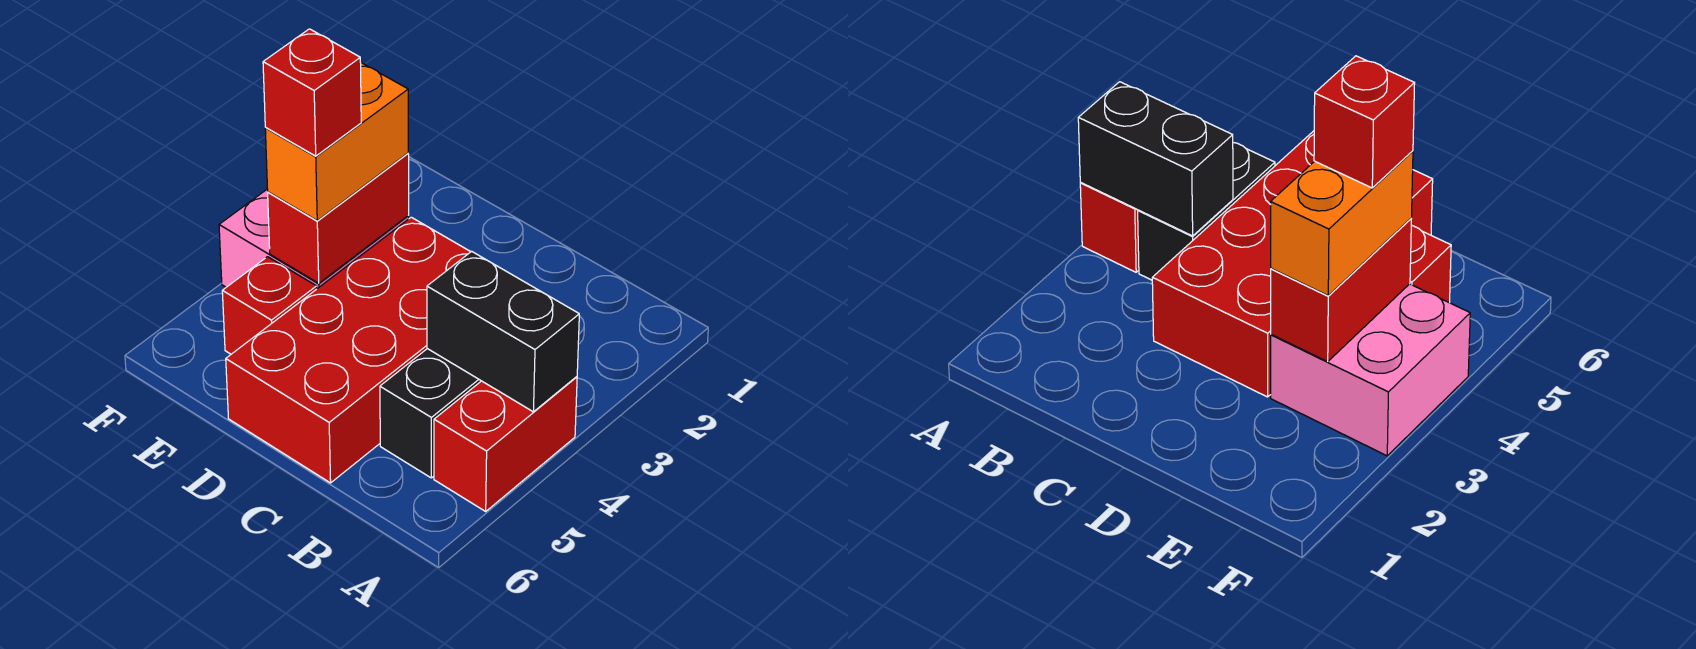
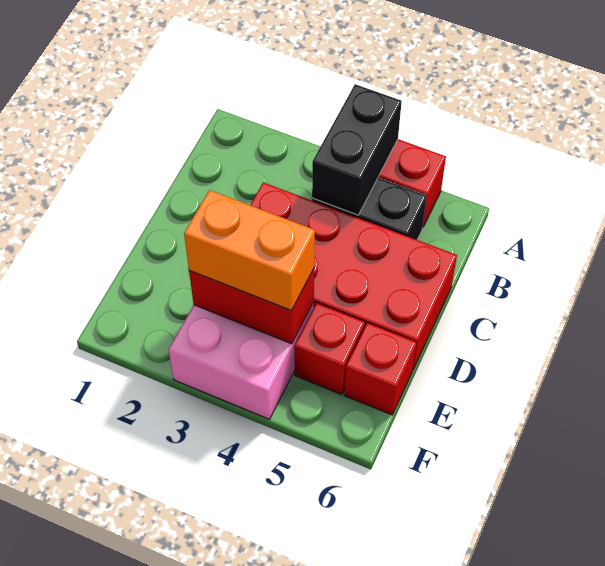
red brick E4 level 4 -> red brick E6 level 1

